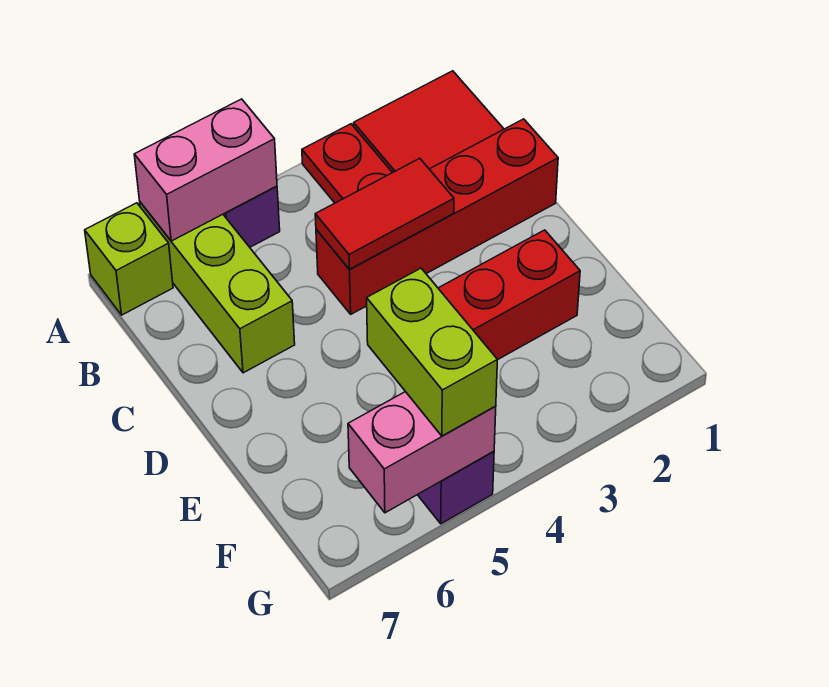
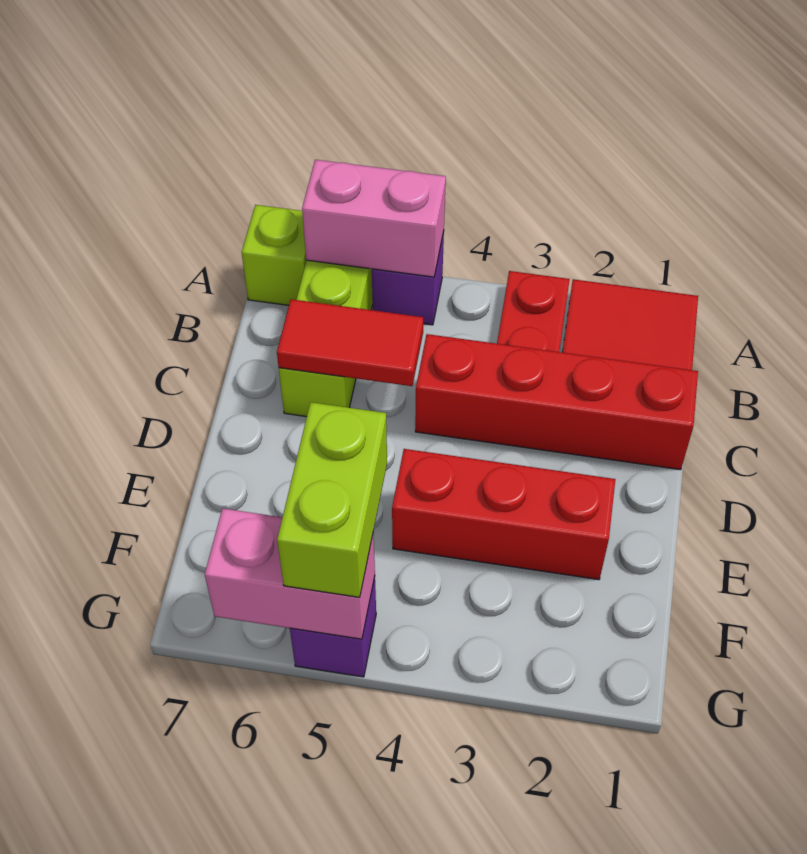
red tile C3:C4 level 2 -> red tile C5:C6 level 2

